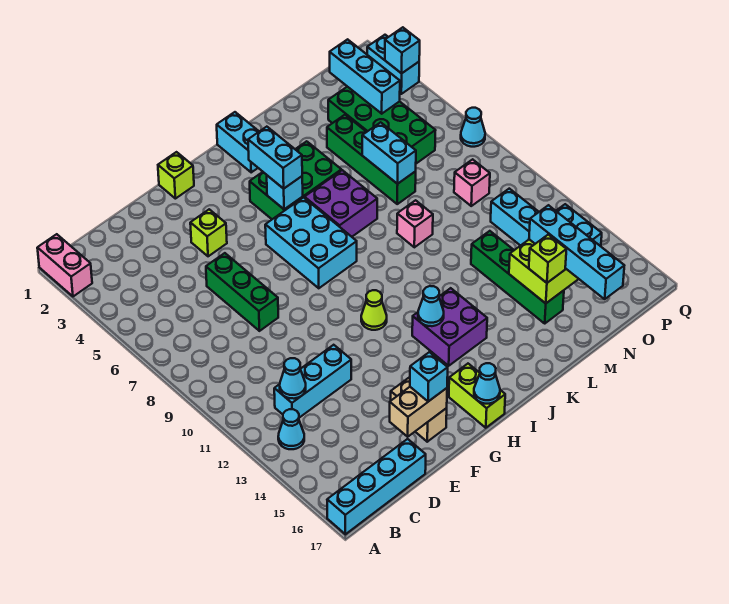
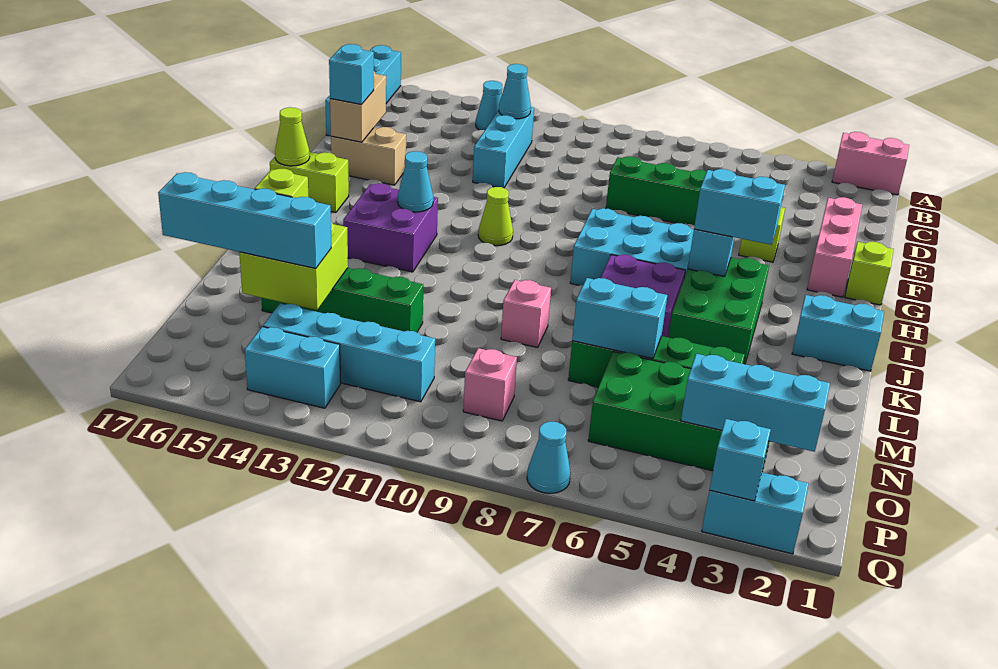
none -> pink brick E2:G2 level 1
cyan cone H17 level 2 -> lime cone H17 level 2

